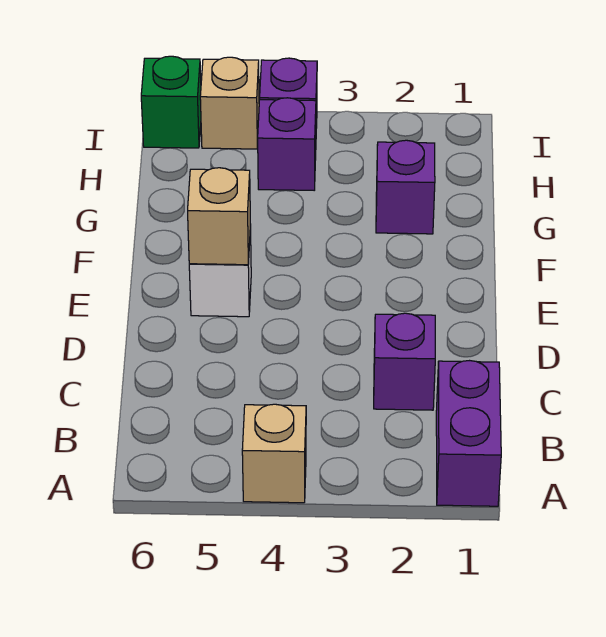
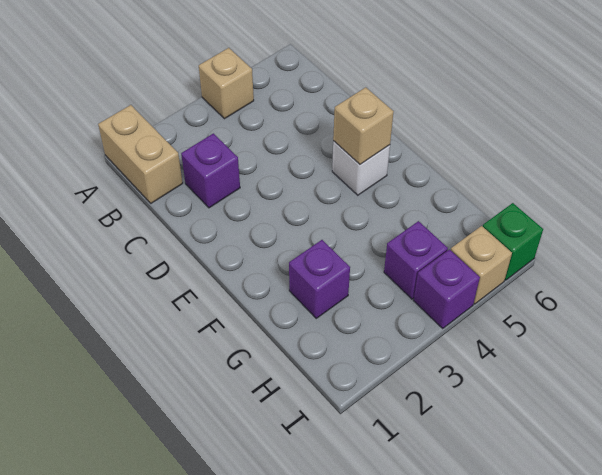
purple brick A1:B1 level 1 -> tan brick A1:B1 level 1

